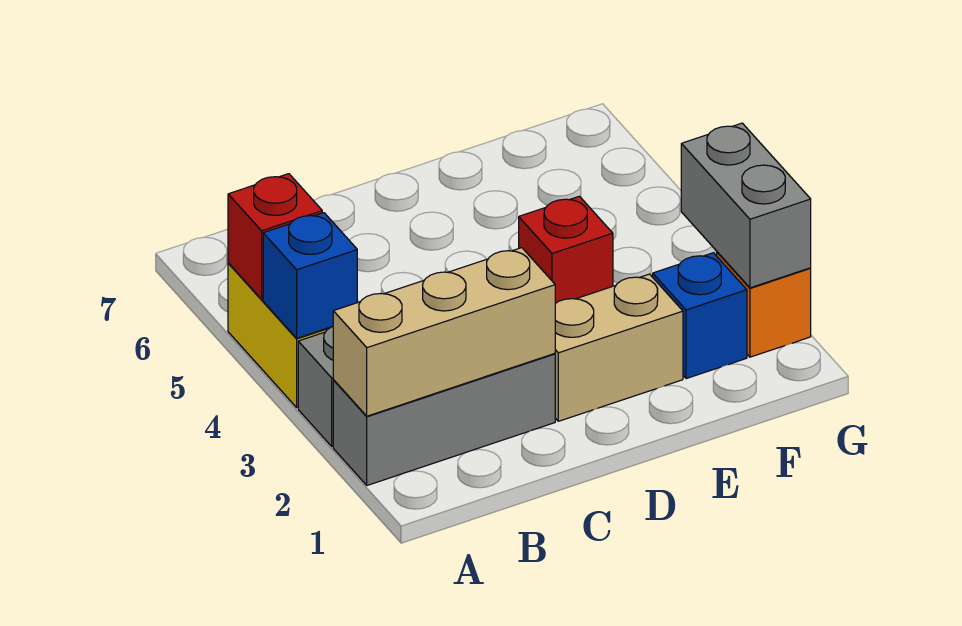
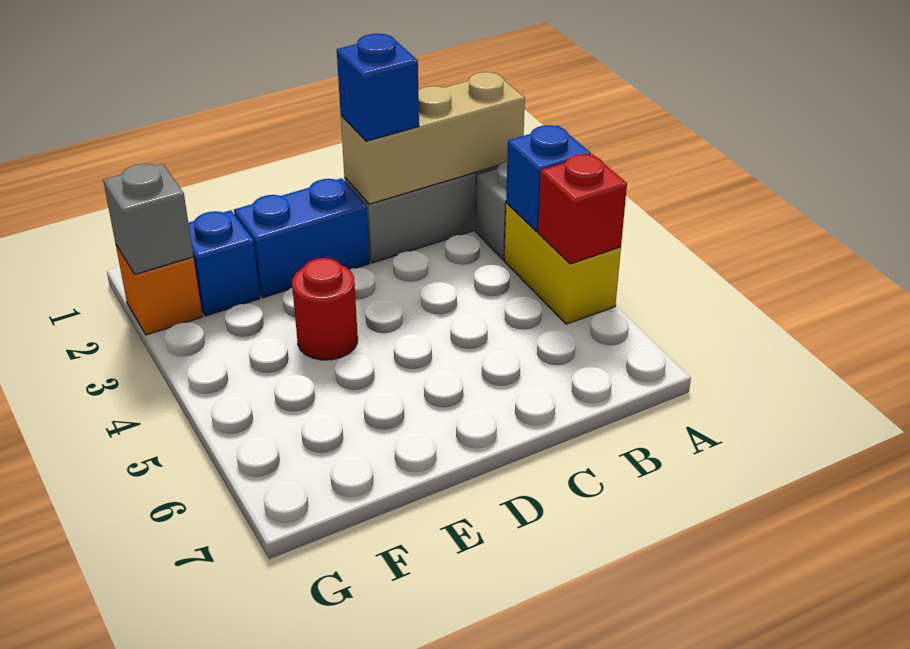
none -> blue brick C2 level 3
tan brick D2:E2 level 1 -> blue brick D2:E2 level 1
red brick E4 level 1 -> red round brick E4 level 1
grey brick G2:G3 level 2 -> grey brick G2 level 2

